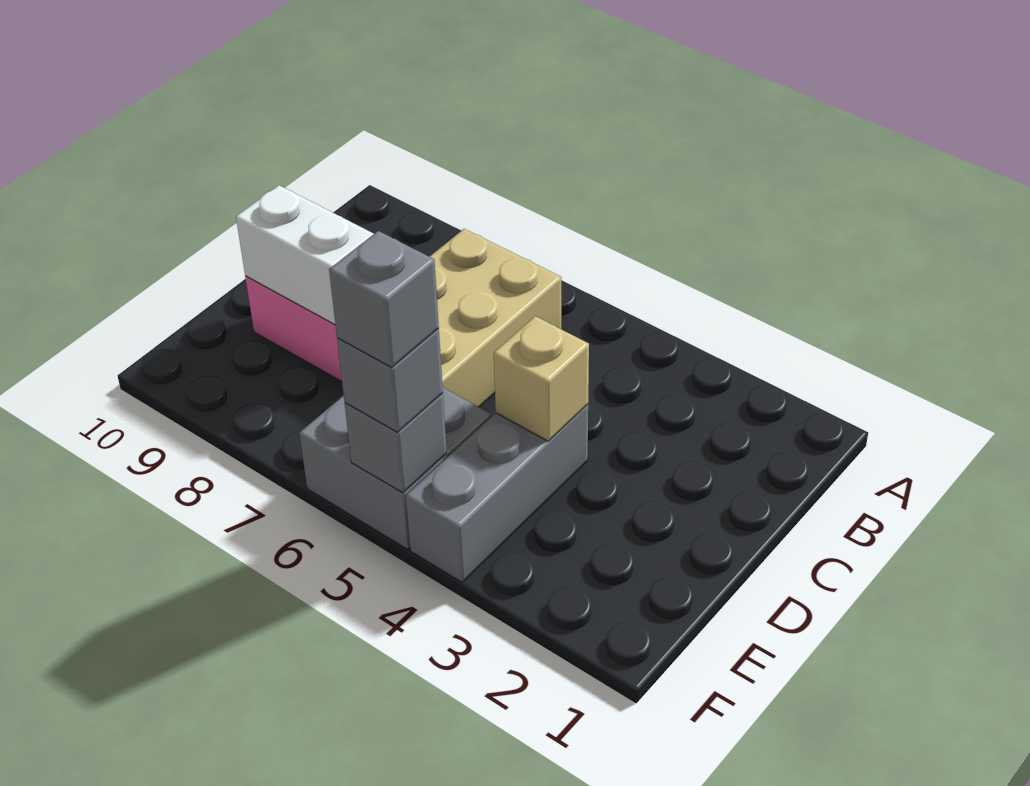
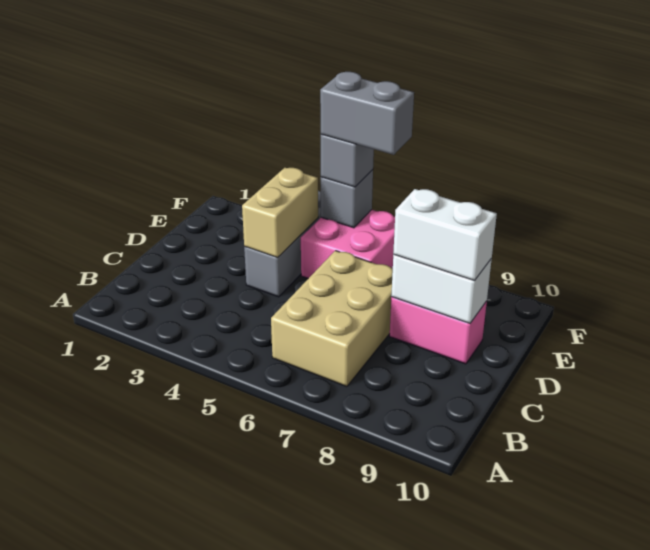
tan brick D4 level 2 -> tan brick D4:E4 level 2
none -> white brick D8:D9 level 3
grey brick E5:F6 level 1 -> pink brick E5:F6 level 1
grey brick F5 level 4 -> grey brick F5:F6 level 4

